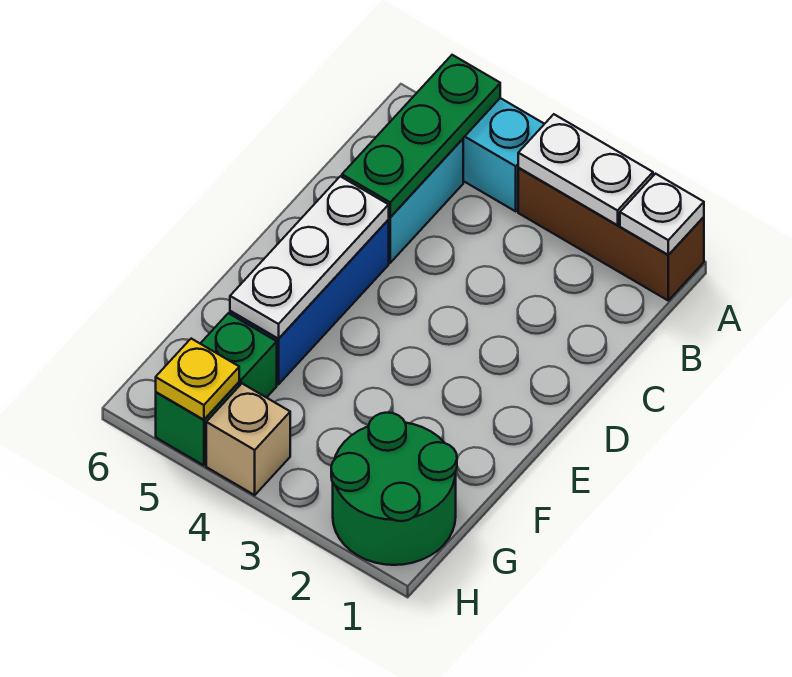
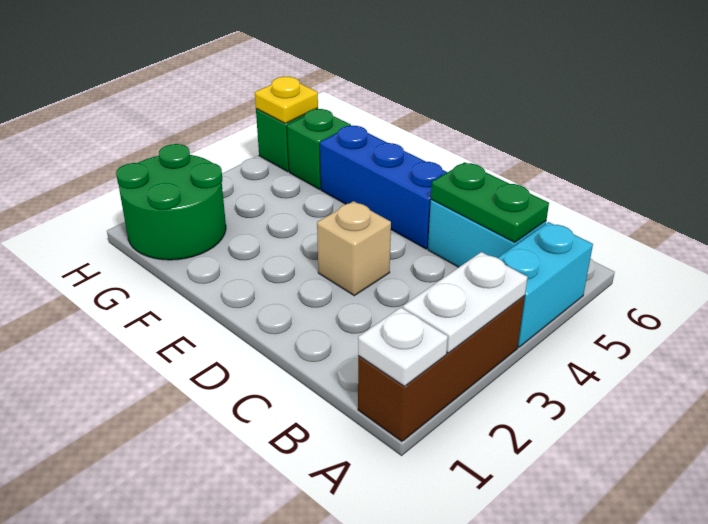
green plate A5:C5 level 2 -> green plate B5:C5 level 2
white plate D5:F5 level 2 -> none
tan brick H4 level 1 -> tan brick D3 level 1

